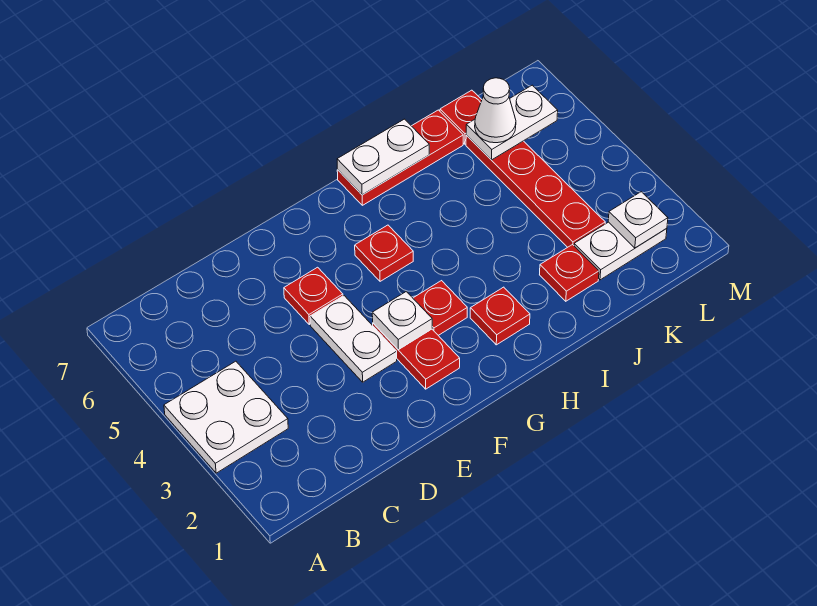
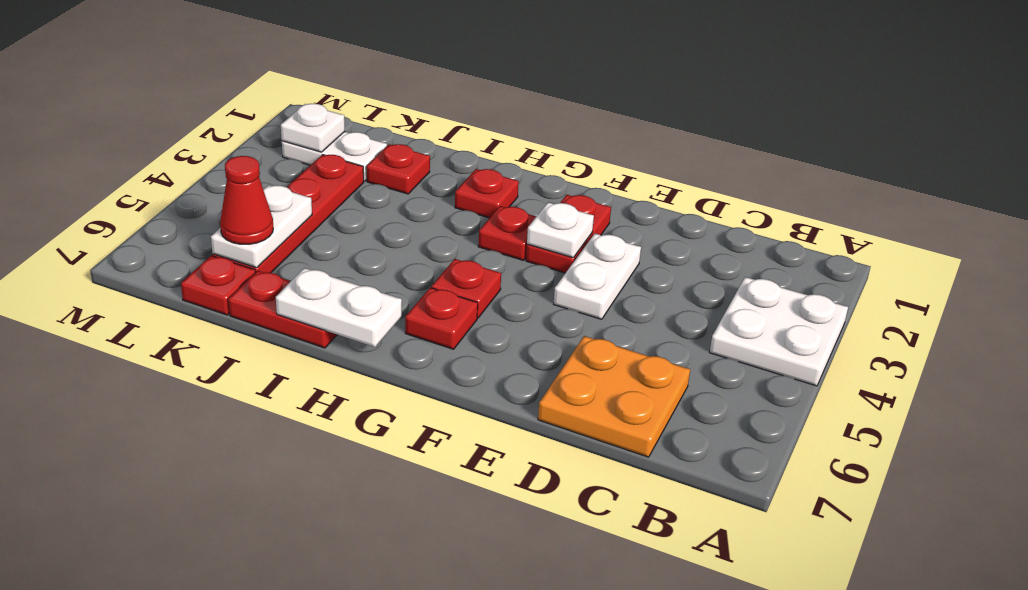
none -> orange plate C6:D7 level 1
red plate E5 level 1 -> red plate G6 level 1
red plate H7:J7 level 1 -> red plate I7:J7 level 1
white plate K6:L6 level 2 -> white plate K5:K6 level 2
white cone K6 level 3 -> red cone K6 level 3

